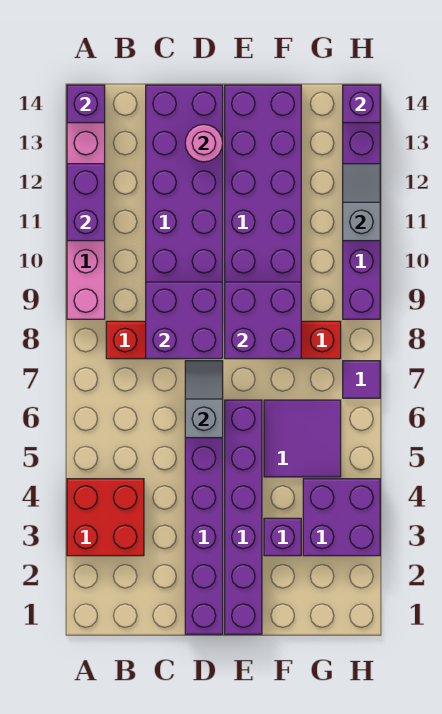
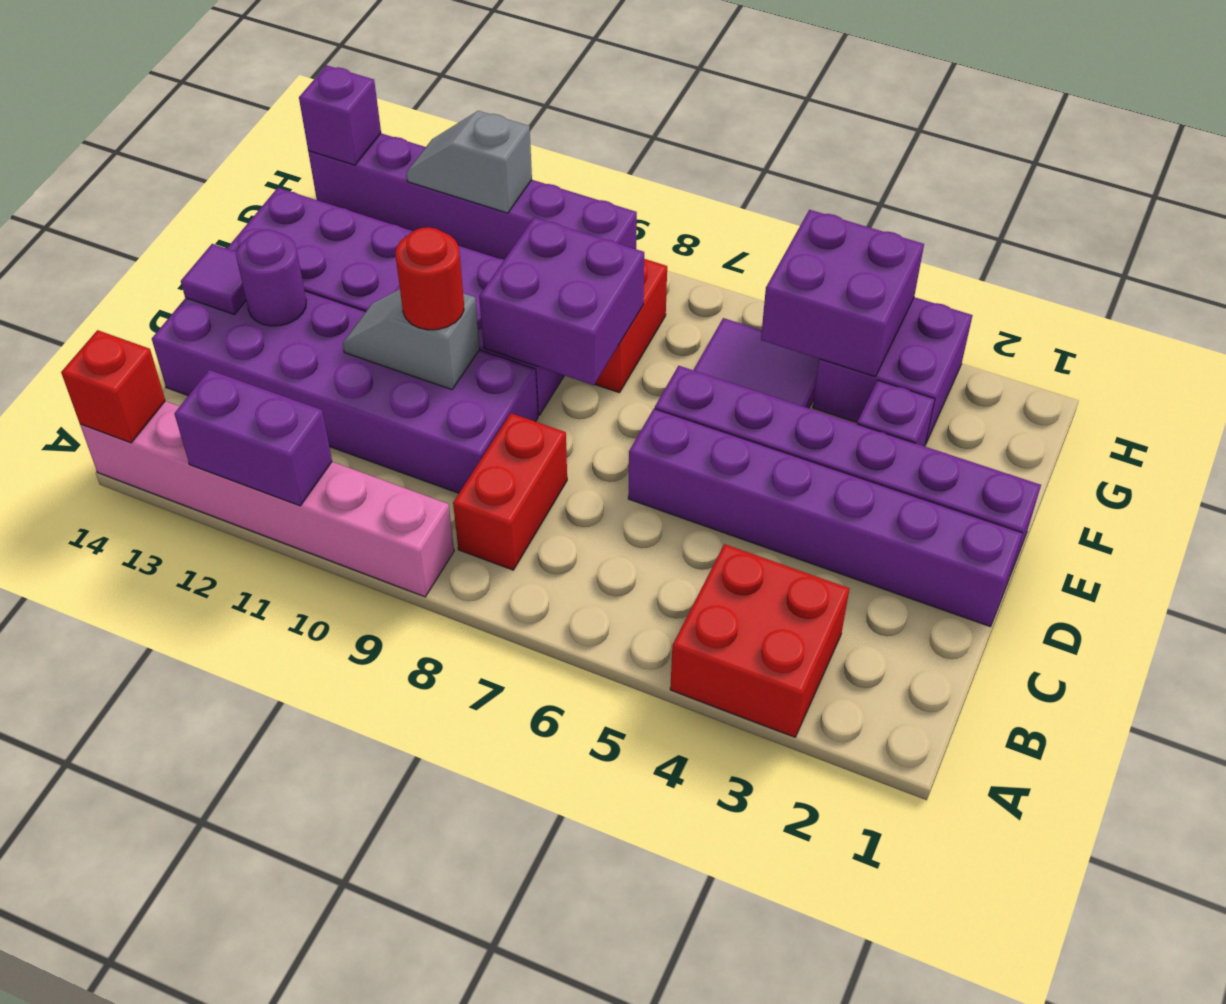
purple brick A14 level 2 -> red brick A14 level 2
purple brick C8:D9 level 2 -> purple brick G4:H5 level 2
grey slope D6:D7 level 2 top 6 -> grey slope D10:D11 level 2 top 10
none -> red round brick D10 level 3
pink round brick D13 level 2 -> purple round brick D13 level 2
purple tile H7 level 1 -> purple tile D14 level 2

